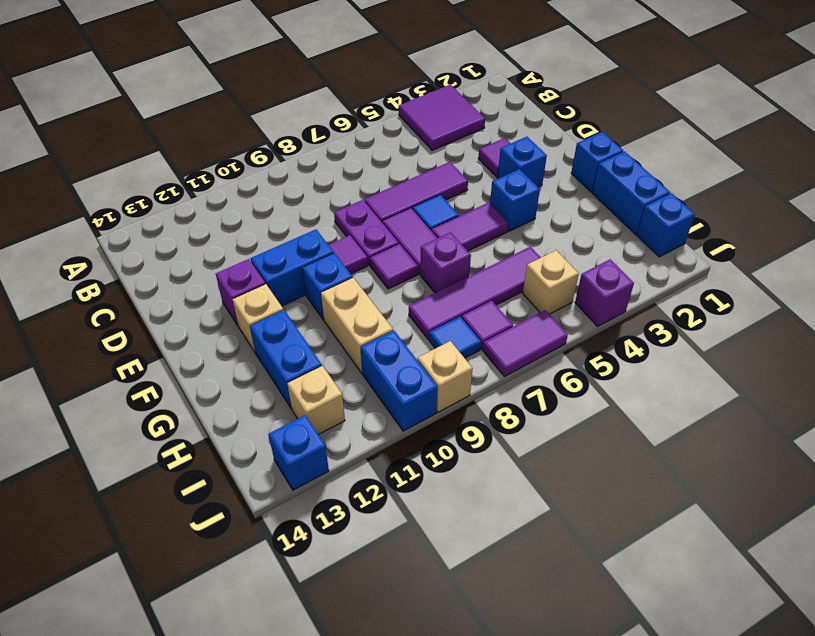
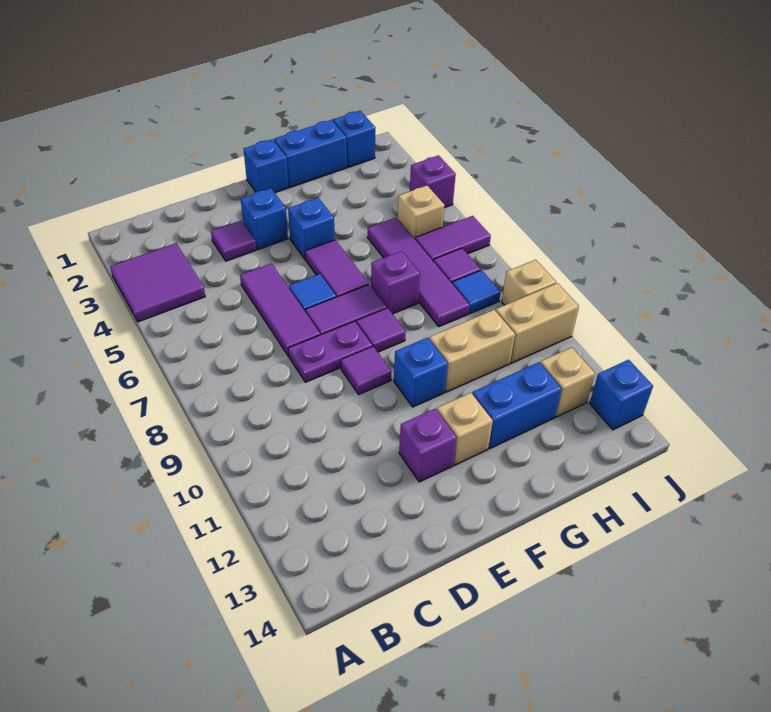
blue brick E10:E11 level 1 -> none
blue brick I10:J10 level 1 -> tan brick I10:J10 level 1
purple tile J6:J7 level 1 -> purple tile I6:J6 level 1

